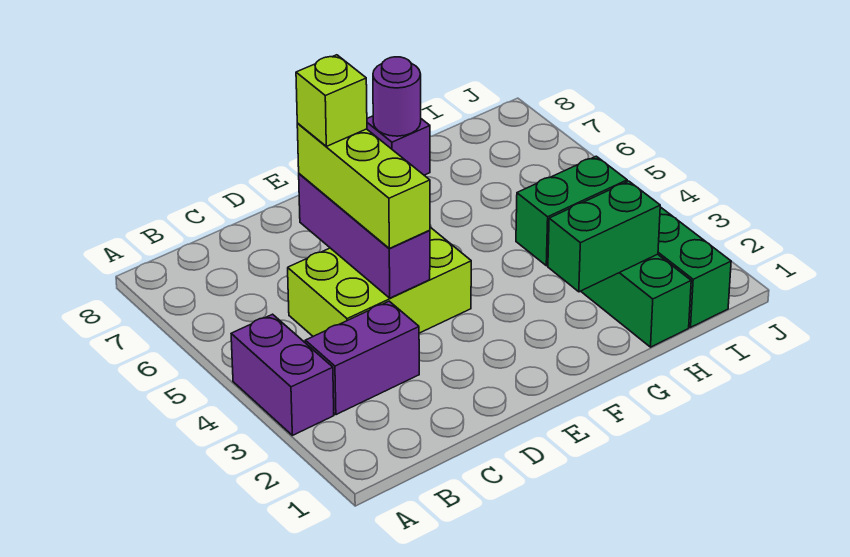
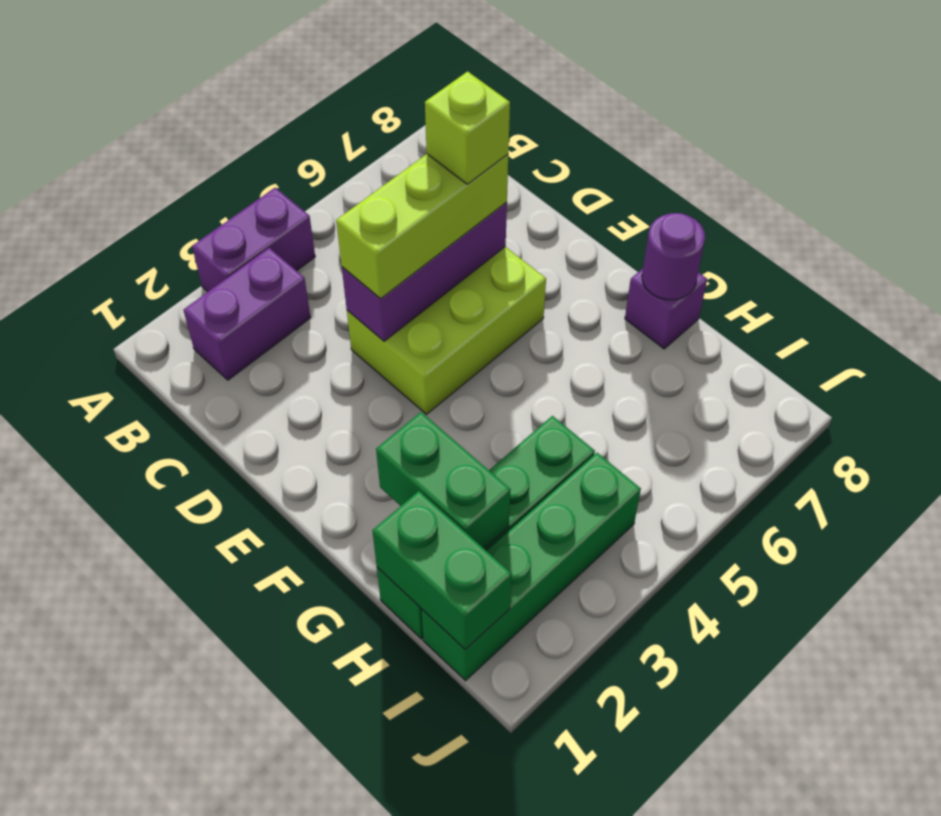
purple brick B3:C3 level 1 -> purple brick B2:B3 level 1
lime brick C4:E5 level 1 -> lime brick D4:E6 level 1
green brick G3:H3 level 2 -> green brick H1:I1 level 2

